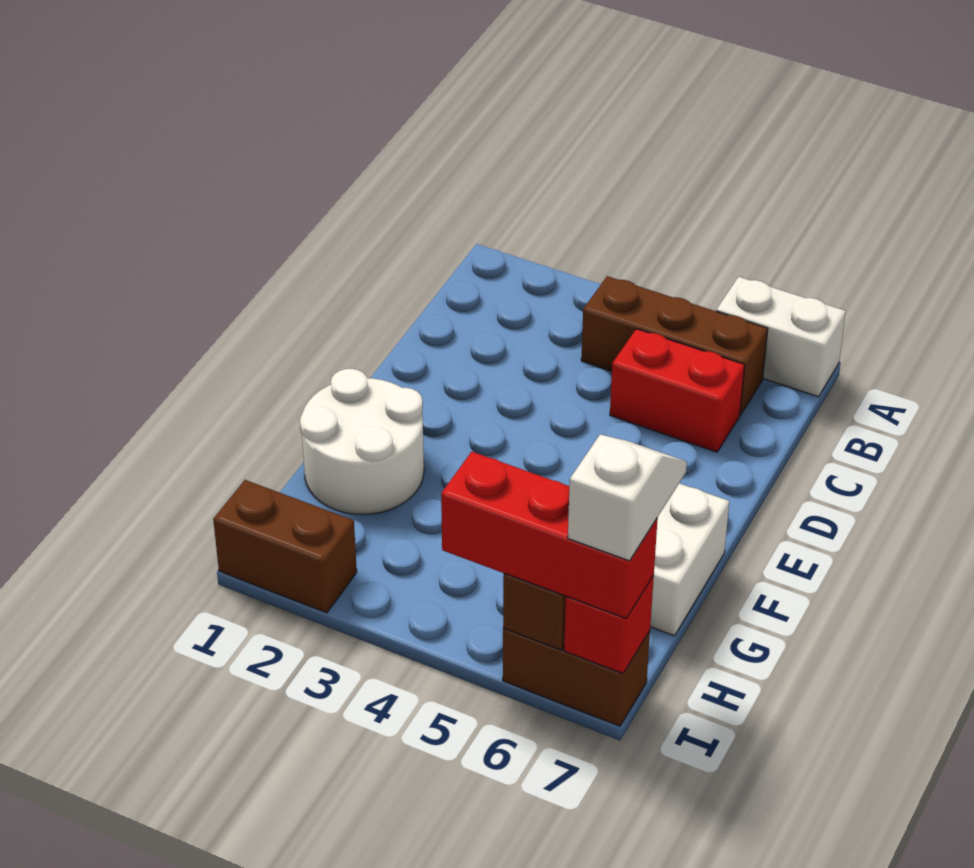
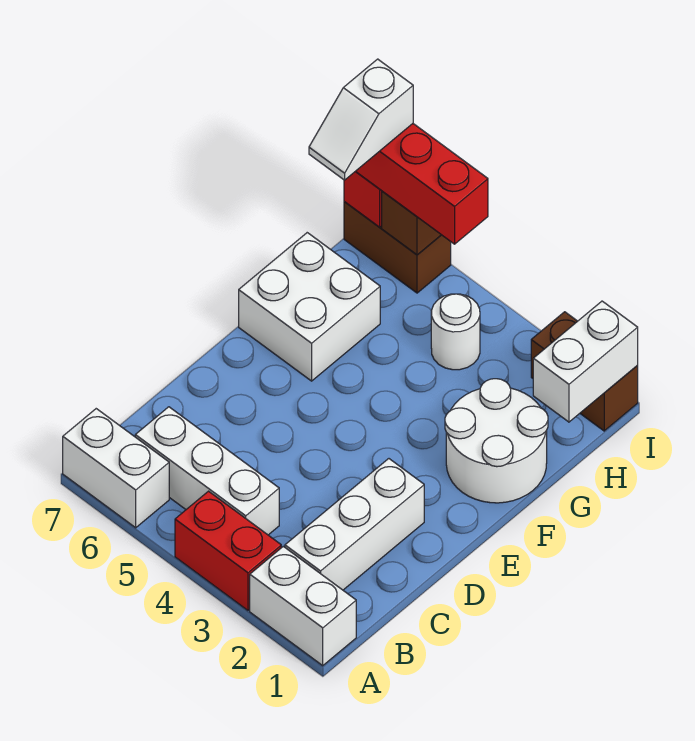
none -> white brick A1:A2 level 1
none -> white brick B2:D2 level 1
brown brick B4:B6 level 1 -> white brick B4:B6 level 1
red brick C5:C6 level 1 -> red brick A3:A4 level 1
none -> white brick H1:I1 level 2
none -> white round brick H4 level 1

